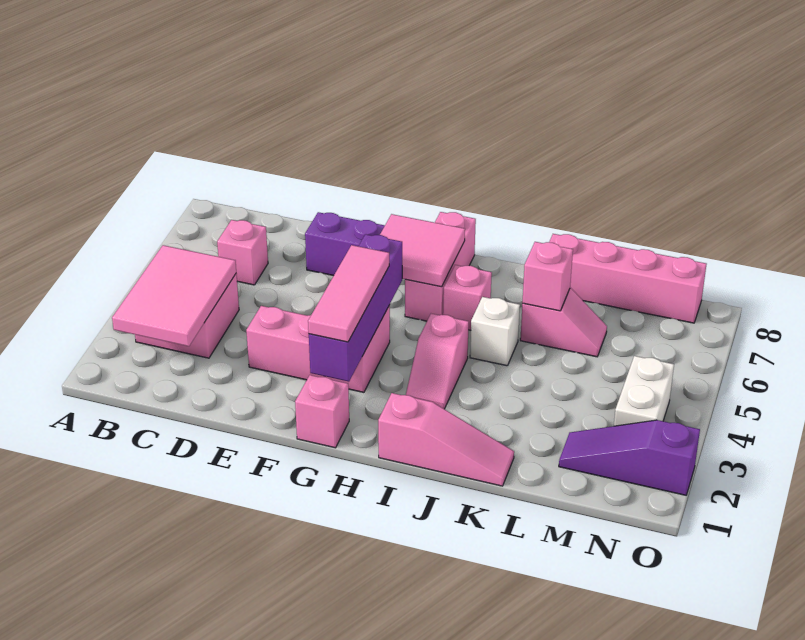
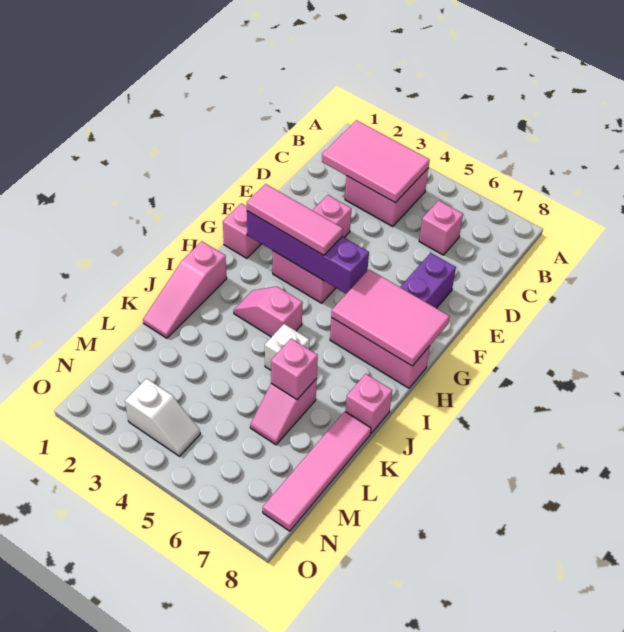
pink tile G6:H7 level 2 -> pink tile G6:H8 level 2
pink brick I6 level 1 -> pink brick J8 level 1
pink brick K8:N8 level 1 -> pink tile K8:N8 level 1
purple slope M2:O2 level 1 top O -> none
white brick N3:N4 level 1 -> white slope N3:N4 level 1 top 3

